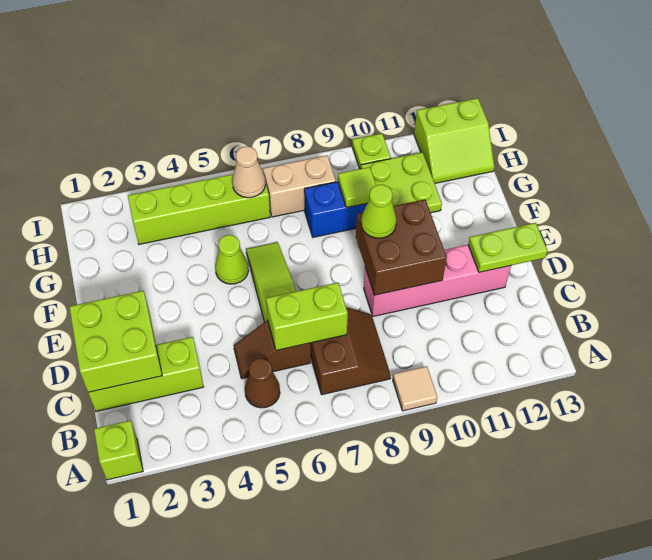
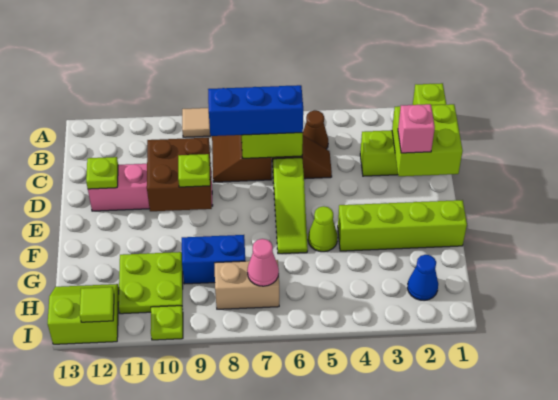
none -> blue brick C6:C8 level 3
none -> pink brick D2 level 3
lime plate D12:D13 level 2 -> lime plate D12 level 2
lime cone E9 level 3 -> lime plate E9 level 3
lime tile G9 level 2 -> lime tile I12 level 2
none -> blue cone H2 level 1
lime brick H3:H6 level 1 -> lime brick F1:F4 level 1
tan cone H6 level 2 -> none
none -> pink cone H7 level 2

